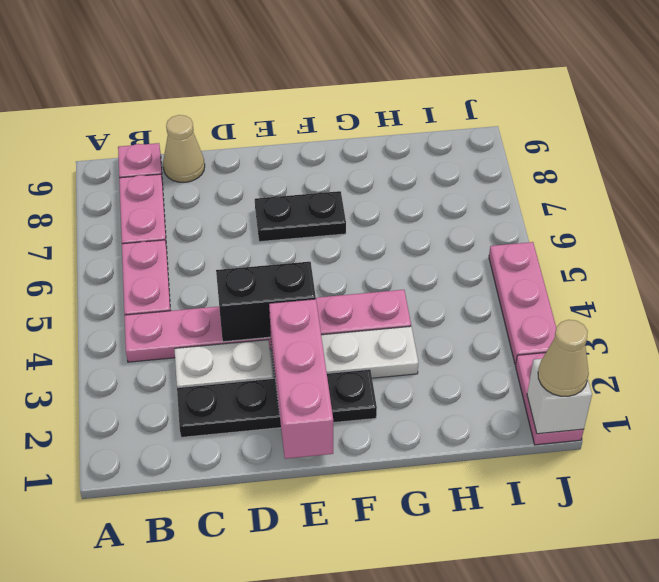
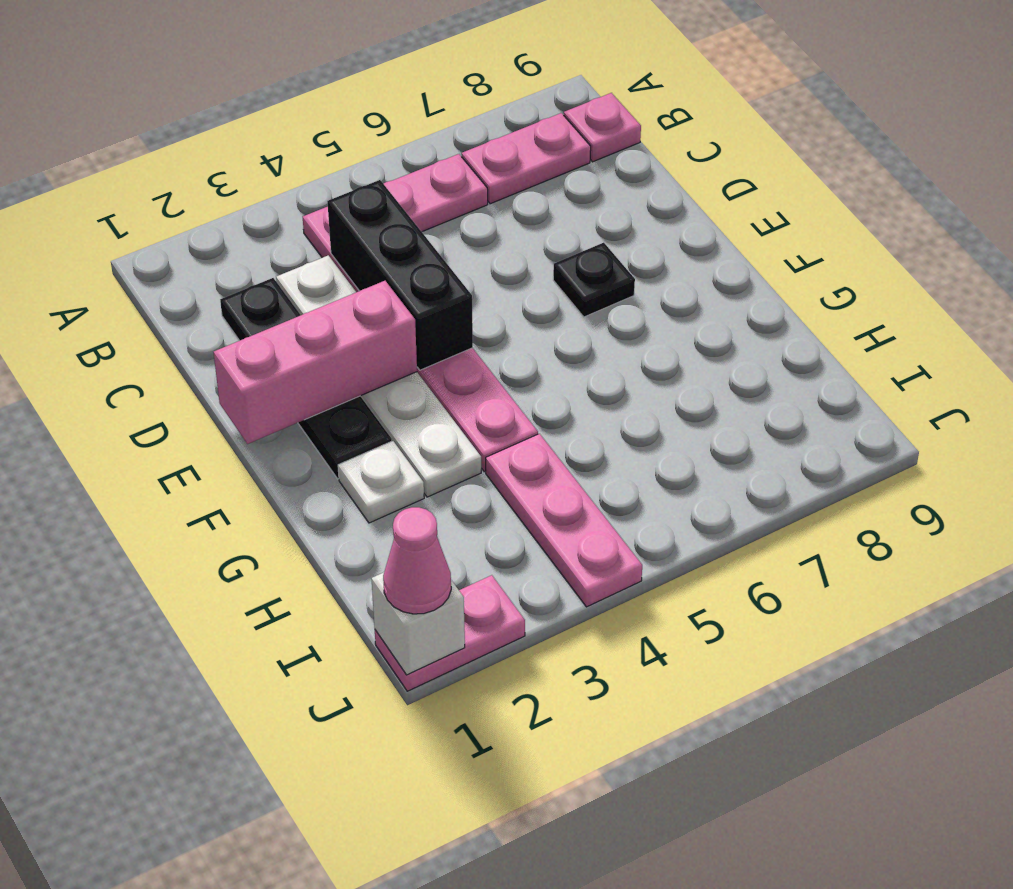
tan cone C9 level 1 -> none
black brick D4:E4 level 2 -> black brick C4:E4 level 2
black plate E7:F7 level 1 -> black plate E7 level 1
none -> white plate G2 level 1
tan cone J1 level 3 -> pink cone J1 level 3
pink plate J3:J5 level 1 -> pink plate H4:J4 level 1

